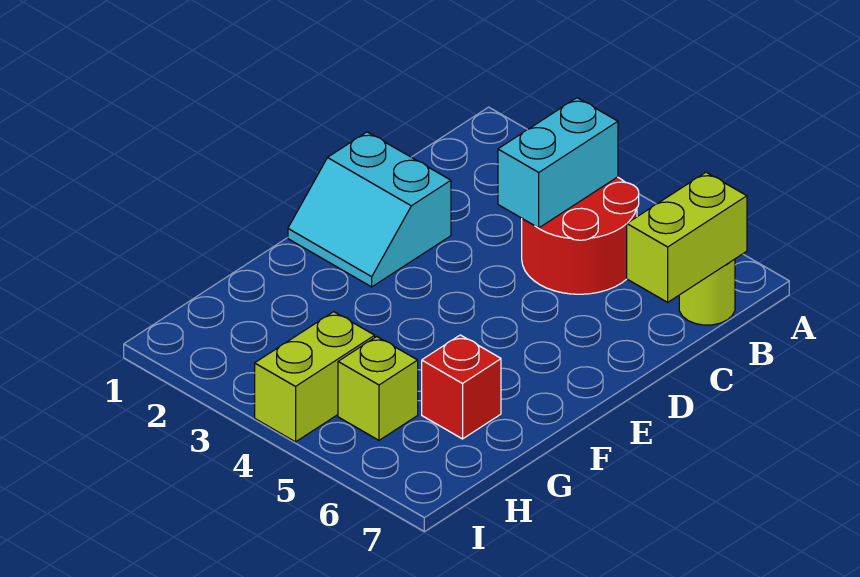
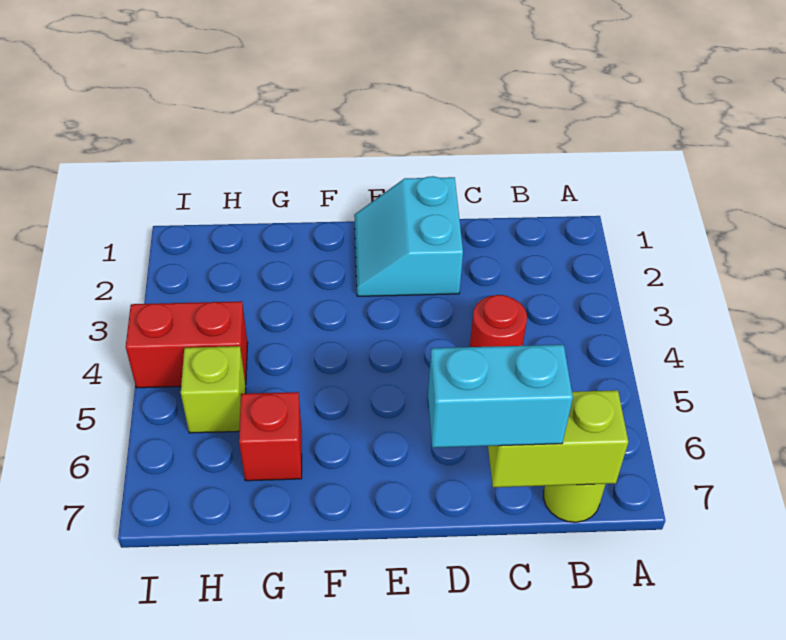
red round brick B4:C5 level 1 -> red round brick C4 level 1
cyan brick B4:C4 level 2 -> cyan brick C7:D7 level 3
lime brick H4:I4 level 1 -> red brick H4:I4 level 1

